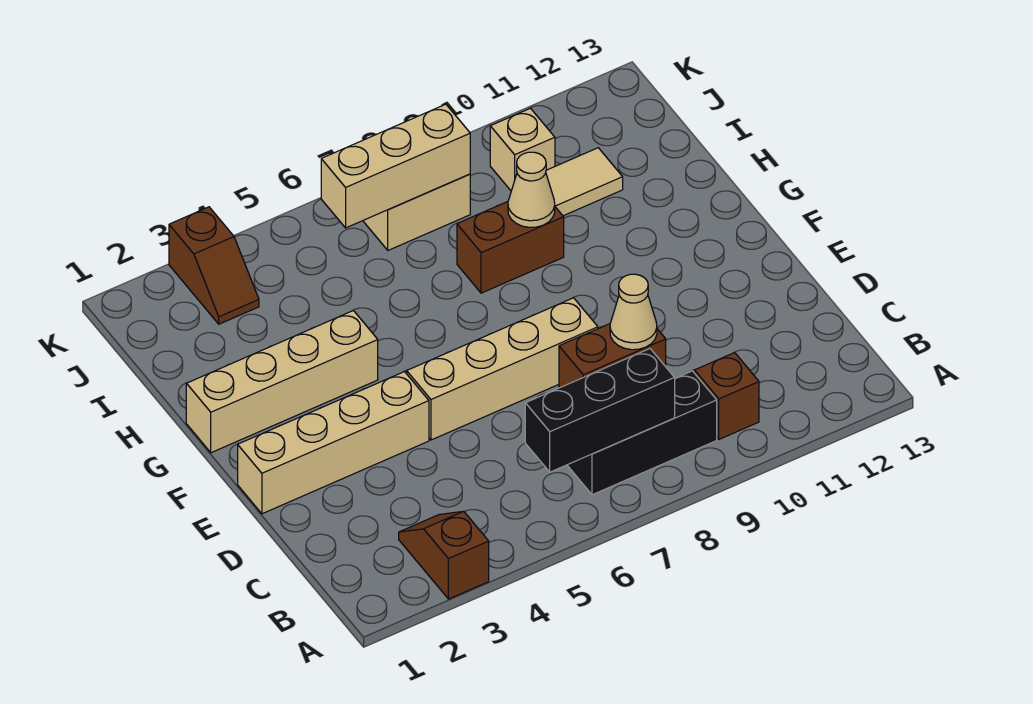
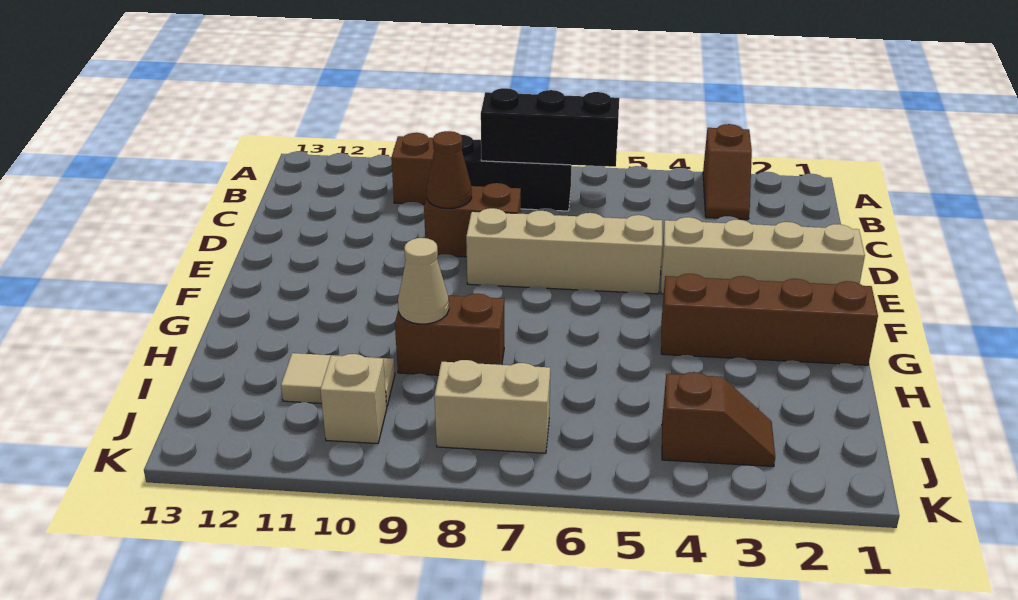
tan cone D9 level 2 -> brown cone D9 level 2
tan brick G1:G4 level 1 -> brown brick G1:G4 level 1
brown slope J3:K3 level 1 top K -> brown slope J3:J4 level 1 top 4
tan brick J6:J8 level 2 -> none

